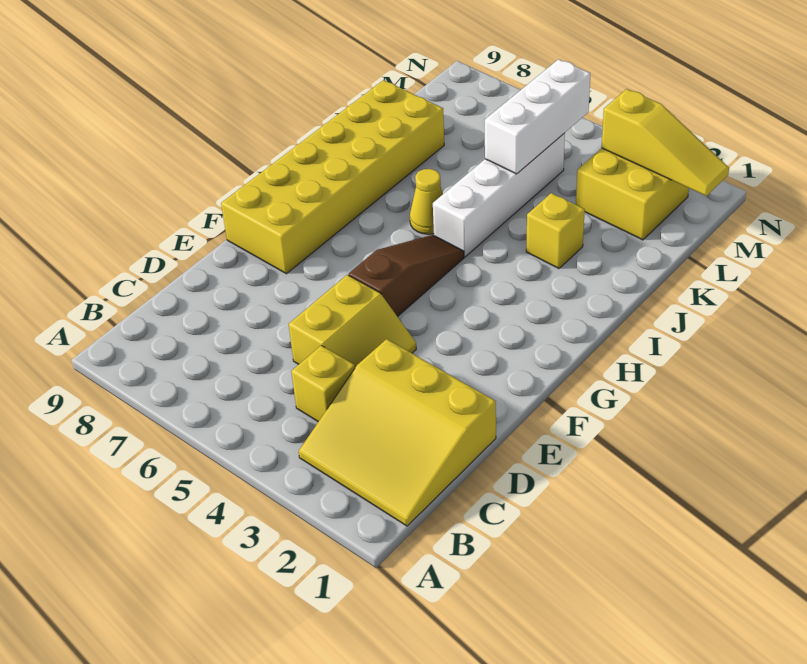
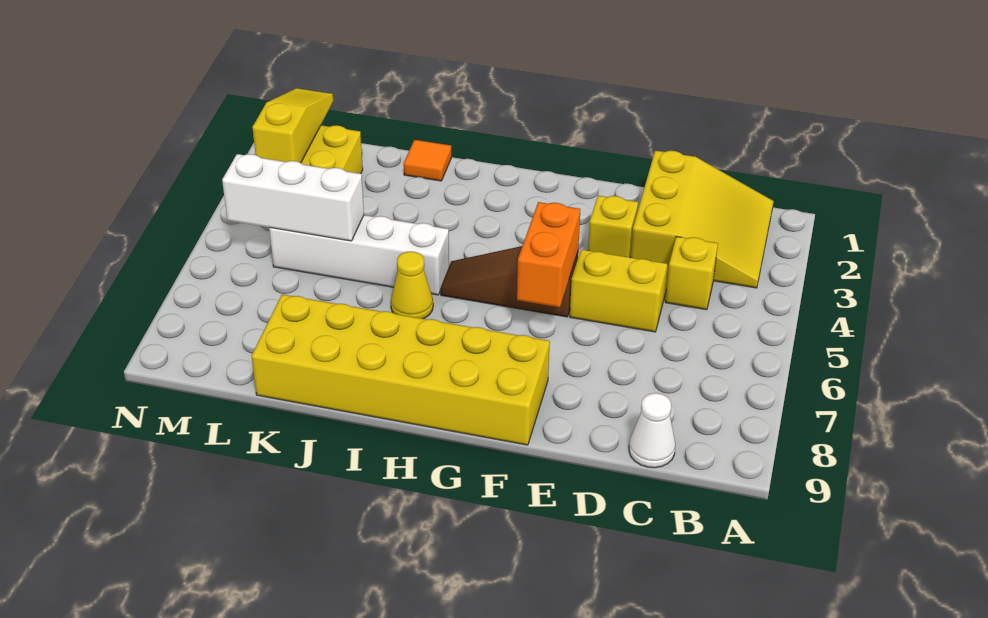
none -> white cone C9 level 1
none -> orange brick F5:F6 level 2
none -> orange tile J1 level 1
yellow brick J3 level 1 -> yellow brick E3 level 1

